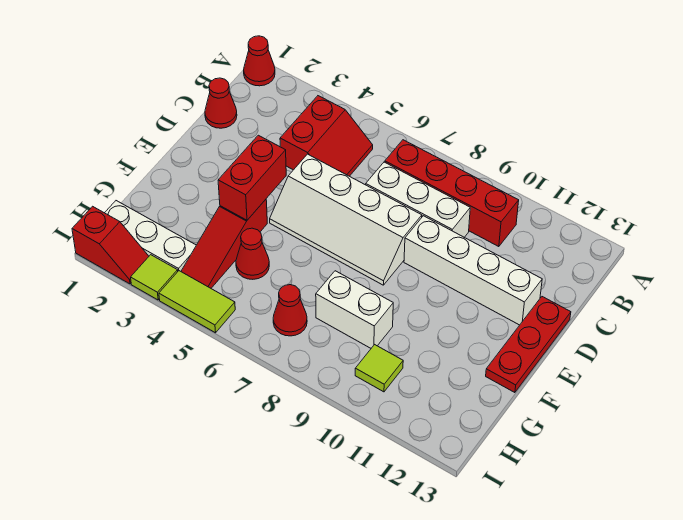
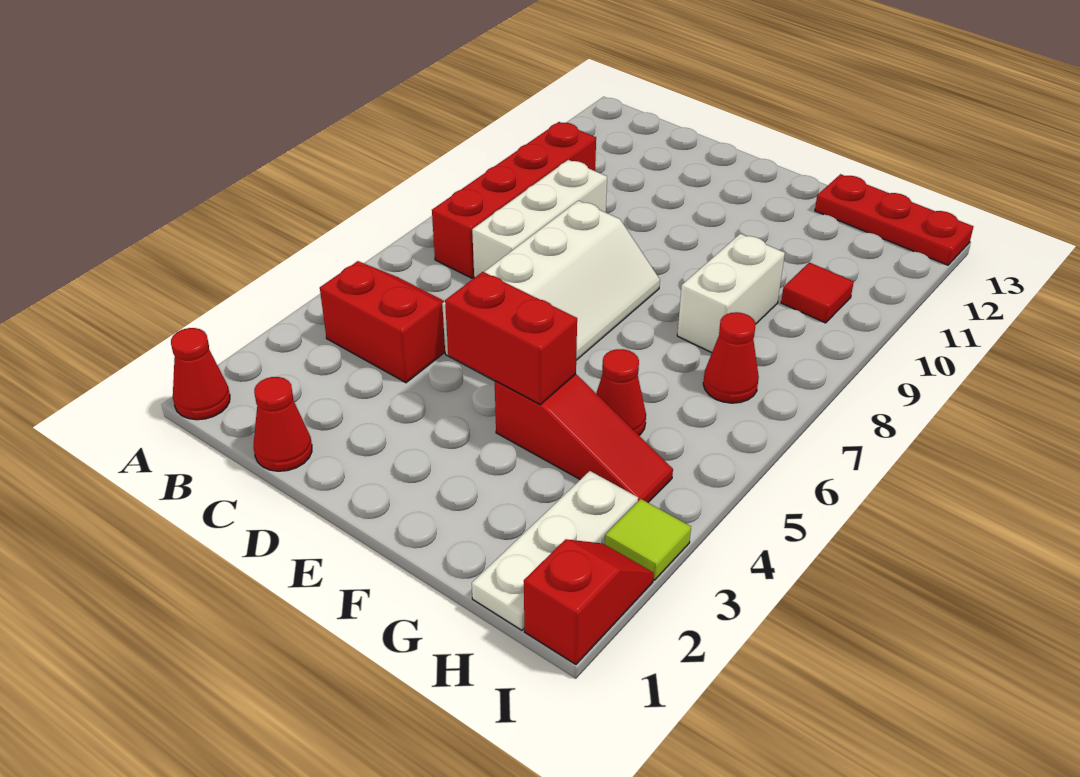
white brick D9:D12 level 1 -> none
red plate D13:F13 level 1 -> red plate G13:I13 level 1
lime tile H10 level 1 -> red tile H10 level 1
lime tile I4:I5 level 1 -> none

